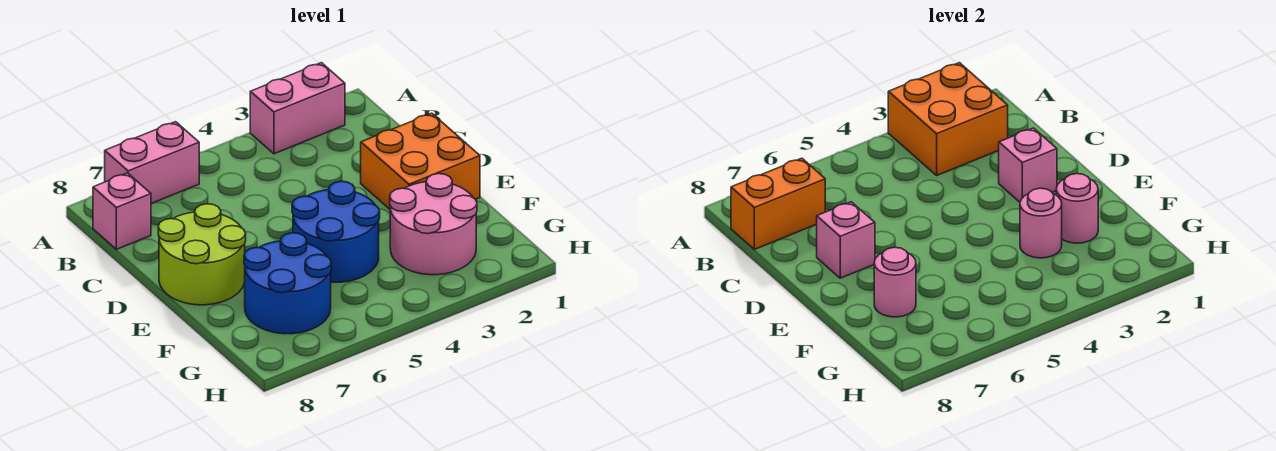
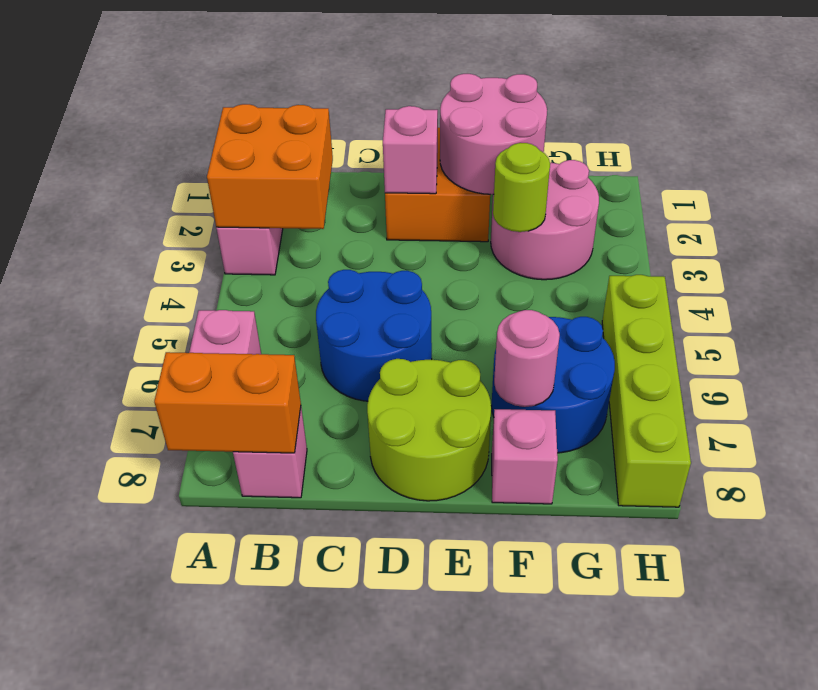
orange brick B7:B8 level 2 -> orange brick A8:B8 level 2
pink brick D7 level 2 -> pink brick F8 level 1
blue round brick E4:F5 level 1 -> blue round brick C5:D6 level 1
pink round brick F2 level 2 -> pink round brick E1:F2 level 2
pink round brick F3 level 2 -> lime round brick F3 level 2
none -> lime brick H5:H8 level 1

